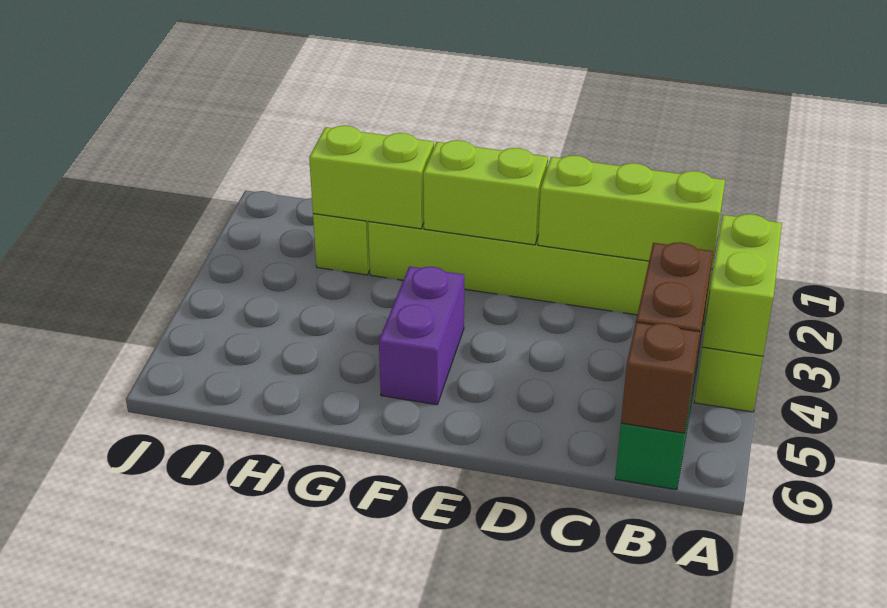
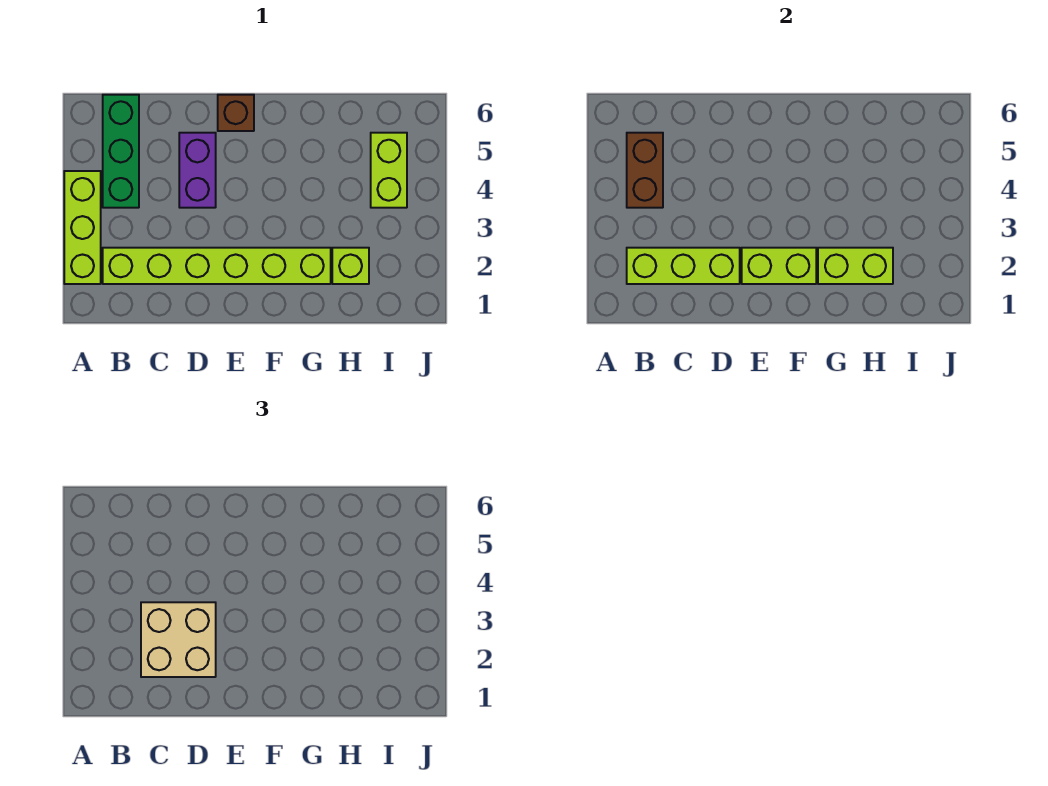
lime brick A3:A4 level 2 -> lime brick I4:I5 level 1
brown brick B6 level 2 -> brown brick E6 level 1
none -> tan brick C2:D3 level 3
purple brick F4:F5 level 1 -> purple brick D4:D5 level 1

